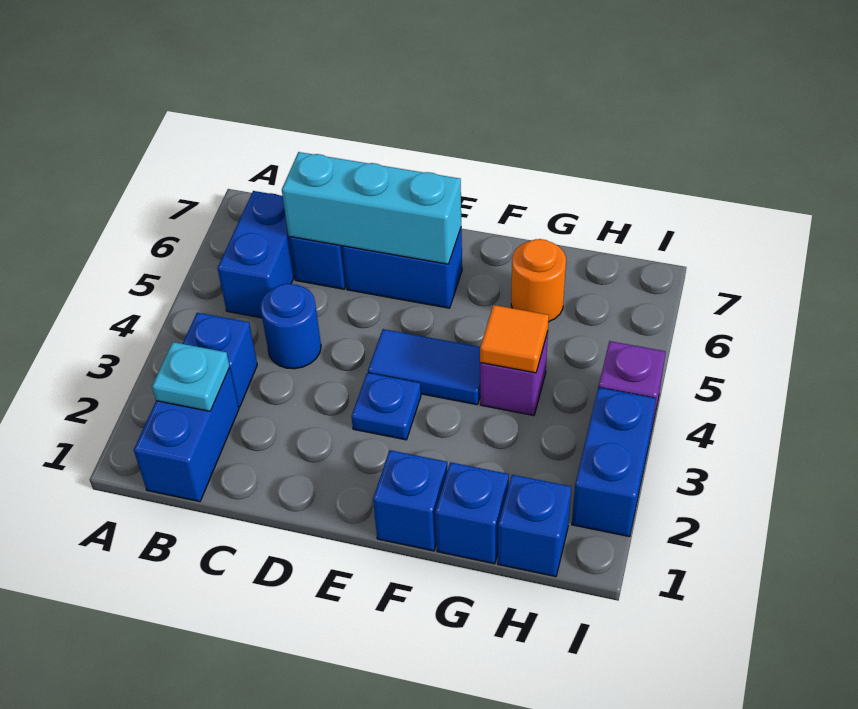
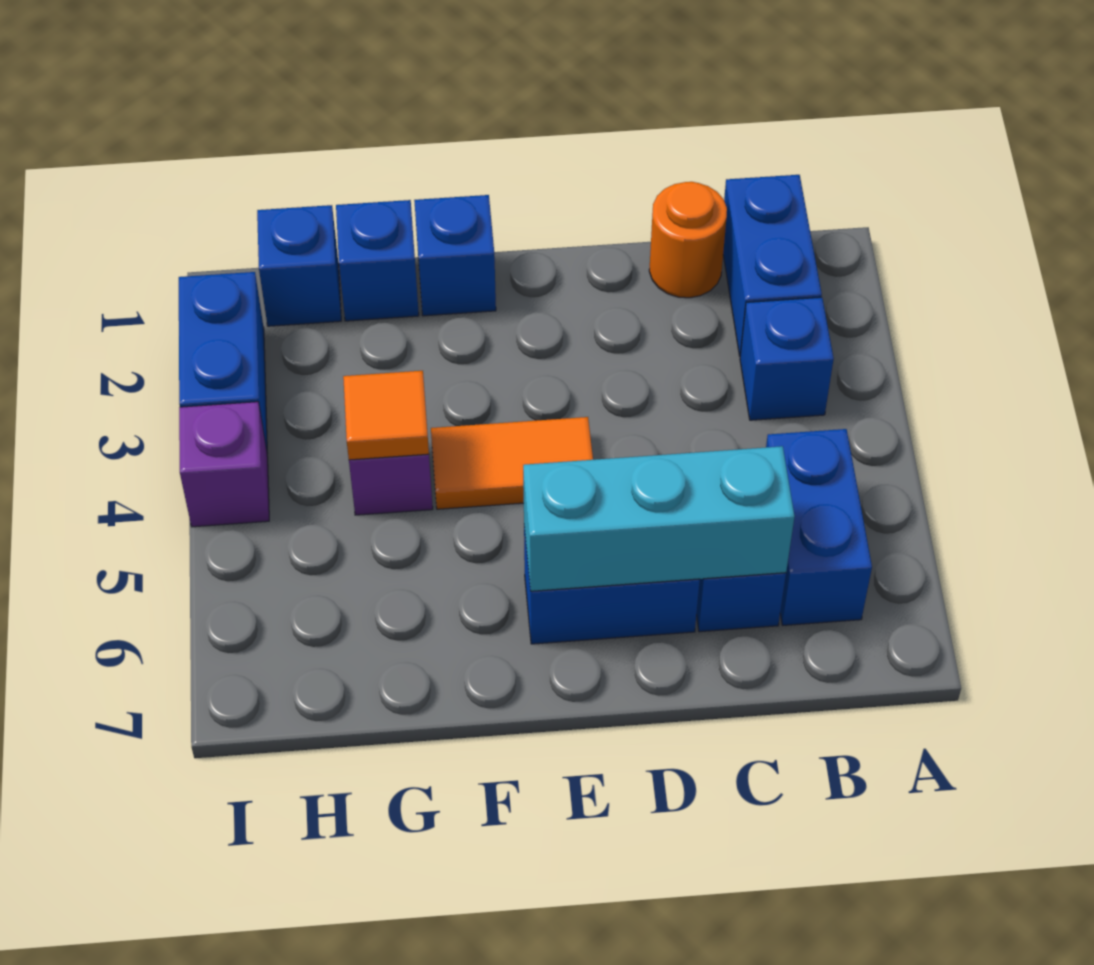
cyan plate B2 level 2 -> none
blue round brick C4 level 1 -> none
blue plate E3 level 1 -> none
blue tile E4:F4 level 1 -> orange tile E4:F4 level 1
orange round brick G6 level 1 -> orange round brick C1 level 1

